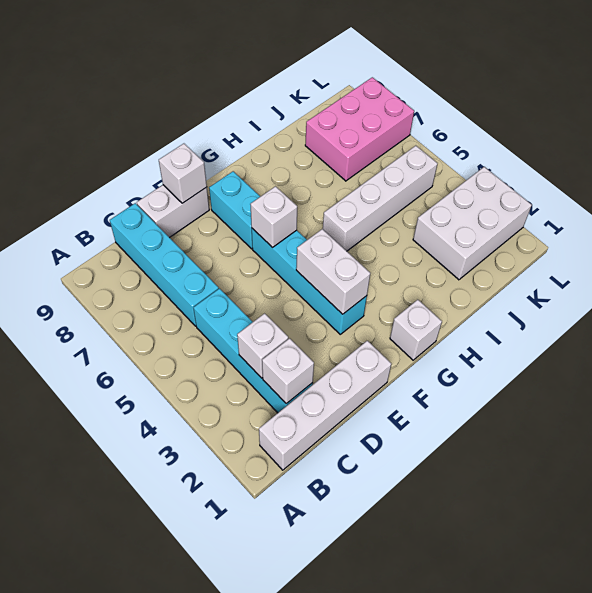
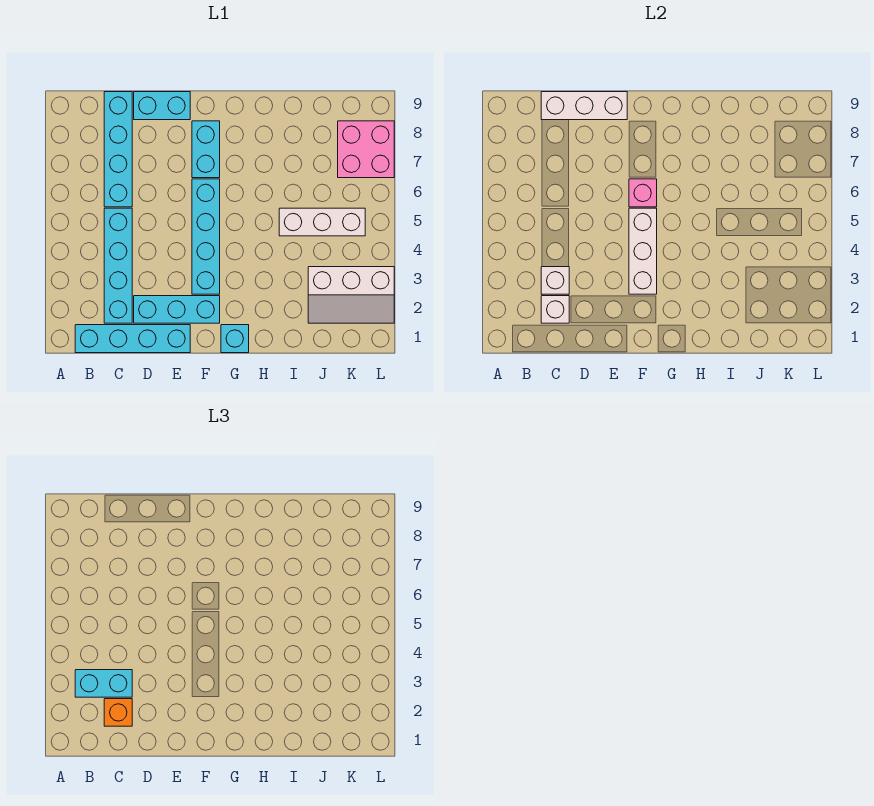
white brick B1:E1 level 1 -> cyan brick B1:E1 level 1
none -> cyan brick B3:C3 level 3
none -> orange brick C2 level 3
none -> cyan brick D2:F2 level 1
white brick D9:E9 level 1 -> cyan brick D9:E9 level 1
white brick E9 level 2 -> white brick C9:E9 level 2
white brick F3:F4 level 2 -> white brick F3:F5 level 2
white brick F6 level 2 -> pink brick F6 level 2
white brick G1 level 1 -> cyan brick G1 level 1
white brick H5:K5 level 1 -> white brick I5:K5 level 1
white brick J2:L3 level 1 -> white slope J2:L3 level 1 top 3
pink brick J7:L8 level 1 -> pink brick K7:L8 level 1

